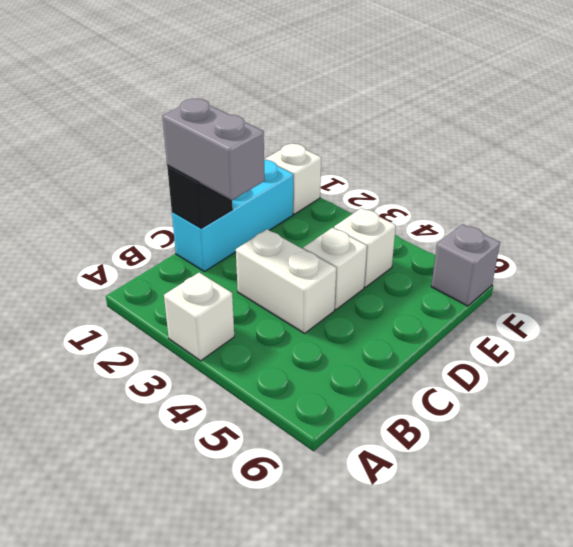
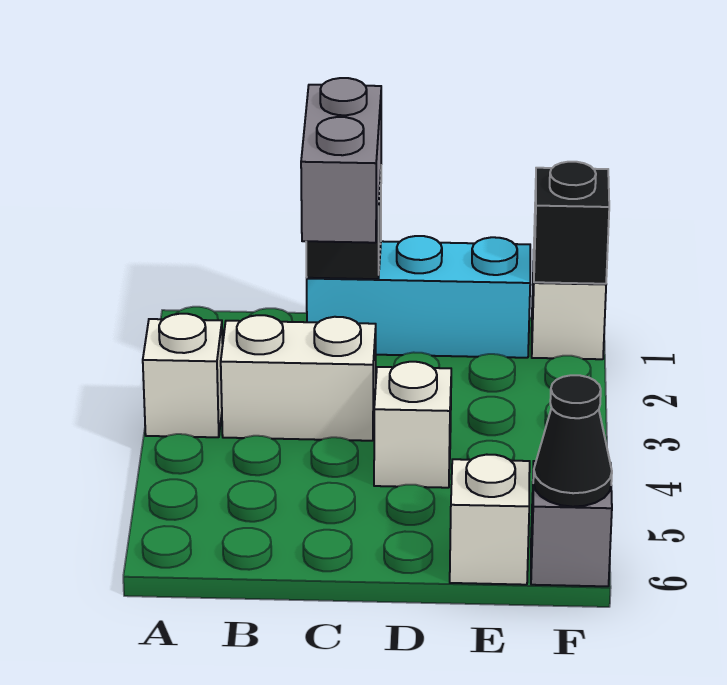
white brick C3:C4 level 1 -> white brick B3:C3 level 1
white brick E4 level 1 -> white brick E6 level 1
none -> black brick F1 level 2
none -> black cone F6 level 2

